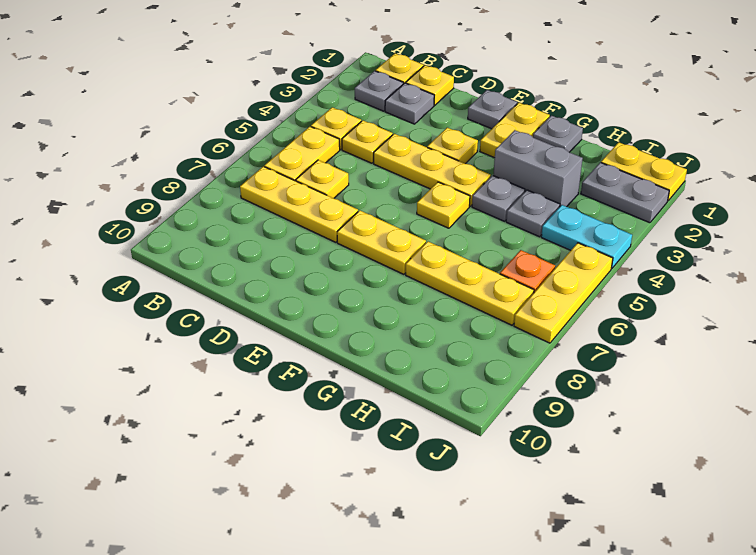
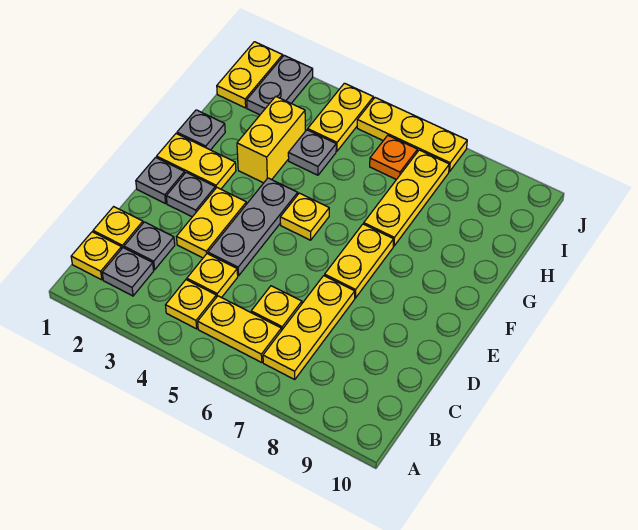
yellow plate D4:F4 level 1 -> grey plate D4:F4 level 1
yellow plate E3 level 1 -> yellow plate D3:E3 level 1
grey brick G3:H3 level 1 -> yellow brick G3:H3 level 1
grey plate G4 level 1 -> grey plate E2 level 1
cyan plate I4:J4 level 1 -> yellow plate I4:J4 level 1

